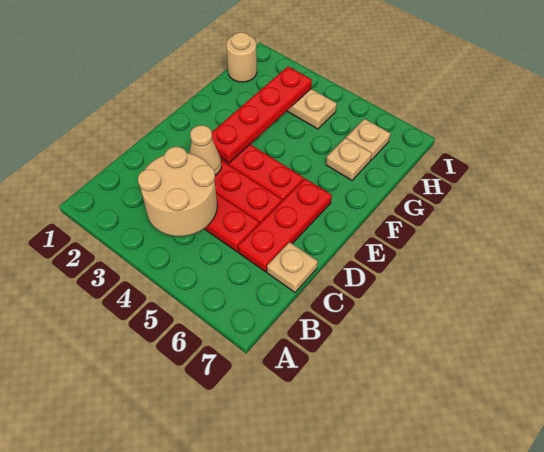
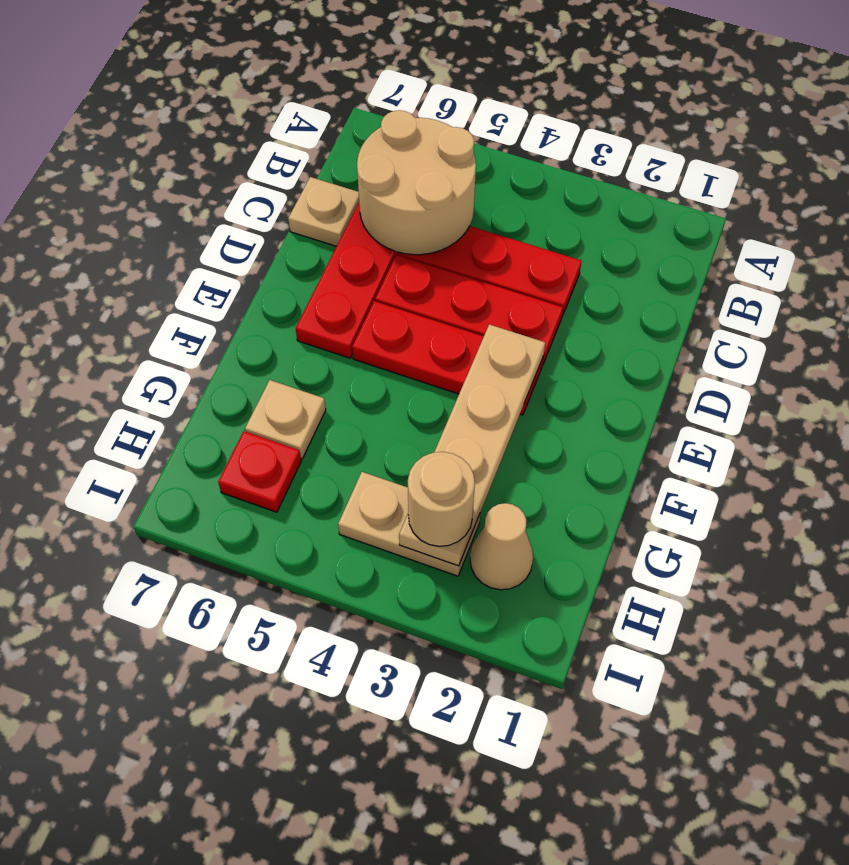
tan round brick B3:C4 level 2 -> tan round brick B5:C6 level 2
tan cone D3 level 2 -> tan cone H2 level 1
red plate E3:H3 level 2 -> tan plate E3:H3 level 2
tan round brick H1 level 1 -> tan round brick H3 level 3
tan plate H6 level 1 -> red plate H6 level 1

